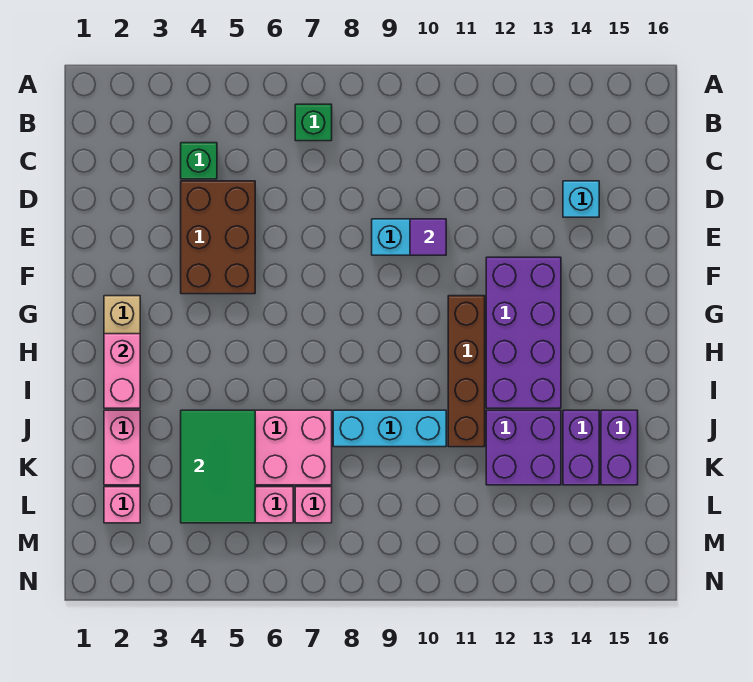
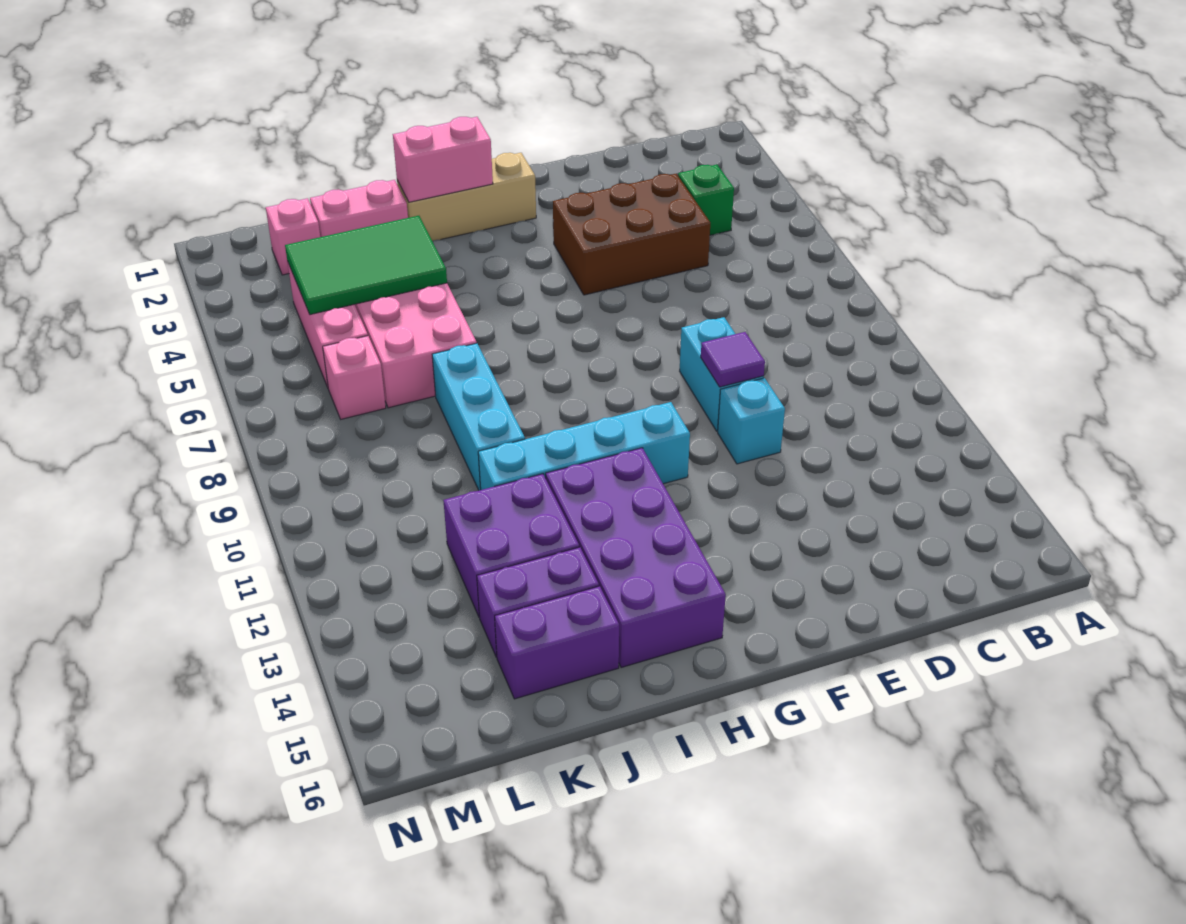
green brick B7 level 1 -> none
cyan brick D14 level 1 -> cyan brick E11 level 1
purple brick F12:I13 level 1 -> purple brick H12:I15 level 1
brown brick G11:J11 level 1 -> cyan brick G11:J11 level 1

